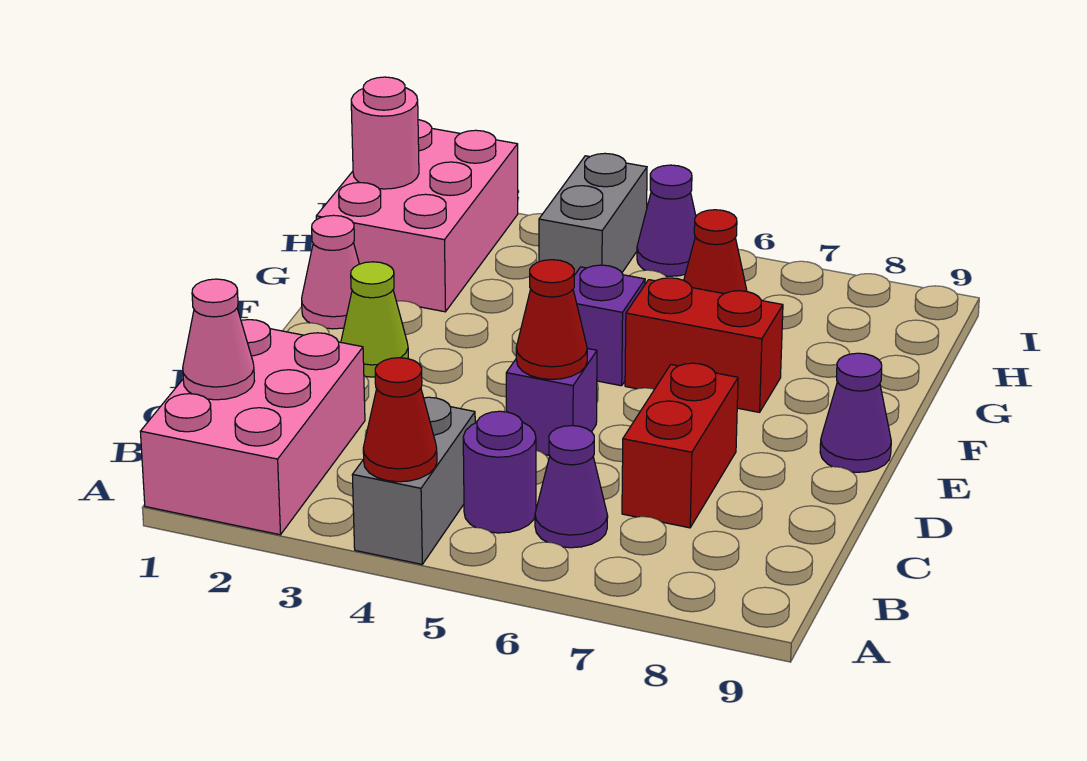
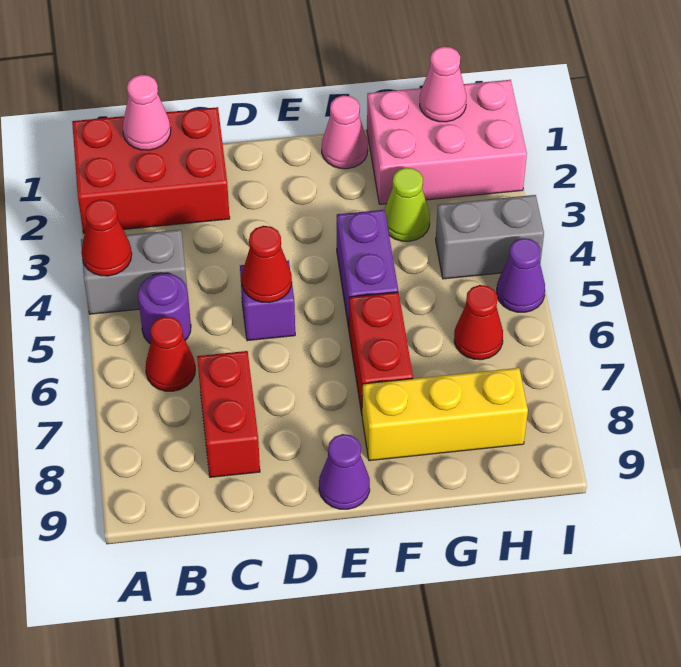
pink brick A1:C2 level 1 -> red brick A1:C2 level 1
purple cone B6 level 1 -> red cone B6 level 1
red brick C7:D7 level 1 -> red brick C7:C8 level 1
lime cone E2 level 1 -> lime cone G3 level 1
purple brick F5 level 1 -> purple brick F4:F5 level 1
none -> yellow brick F8:H8 level 1
pink round brick H1 level 2 -> pink cone H1 level 2

